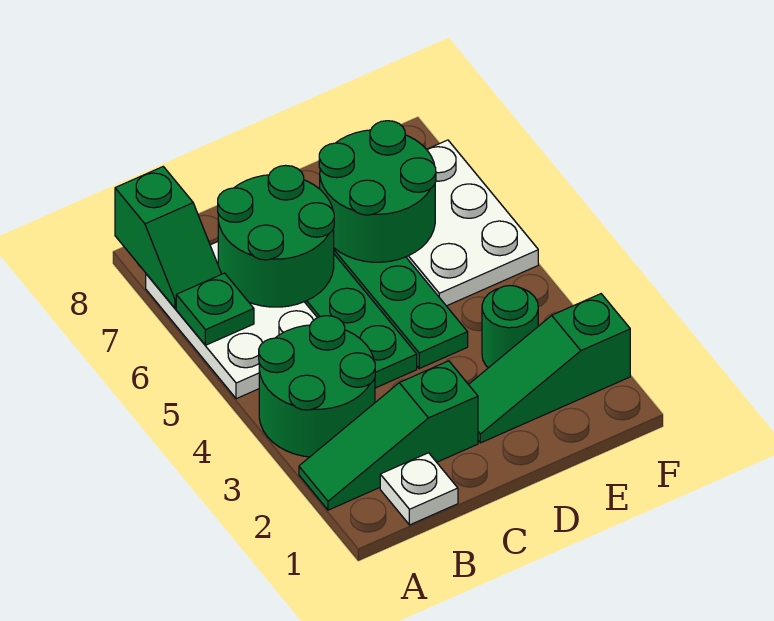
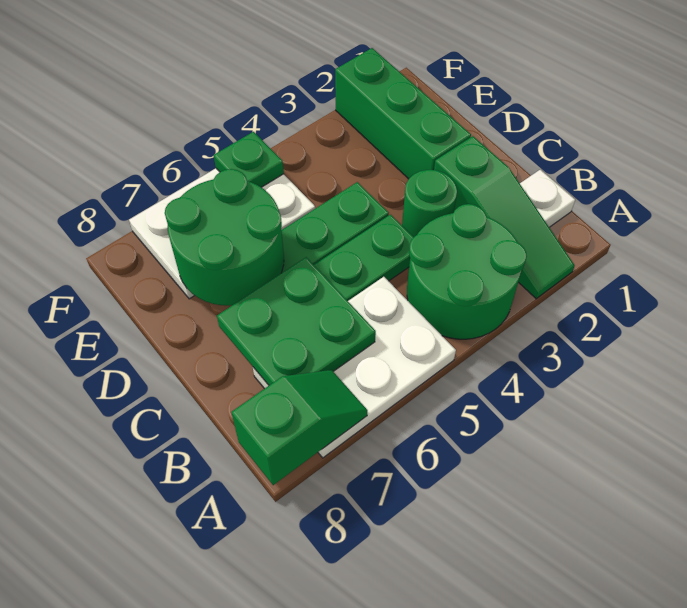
green plate A6 level 2 -> green plate F5 level 2
green round brick B6:C7 level 2 -> green plate B6:C7 level 2
green slope D2:F2 level 1 top F -> green brick D2:F2 level 1
green round brick E3 level 1 -> green round brick C3 level 1

